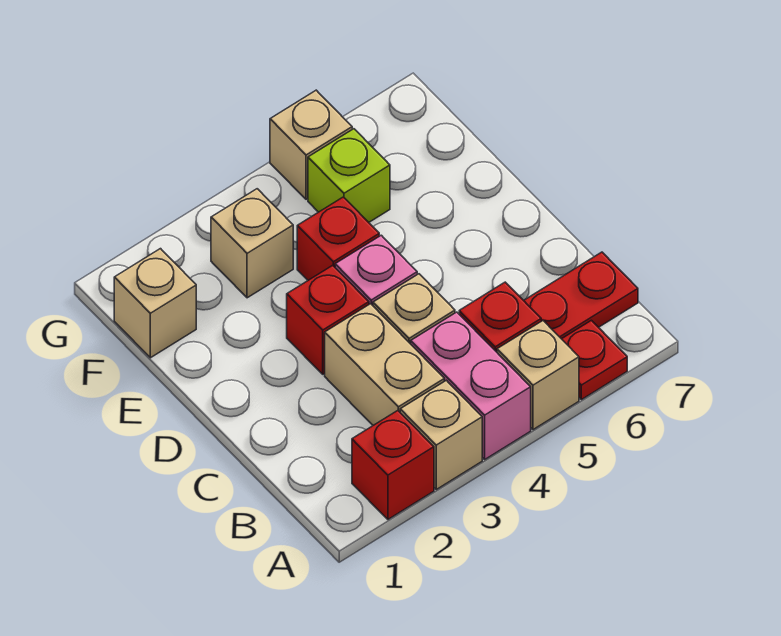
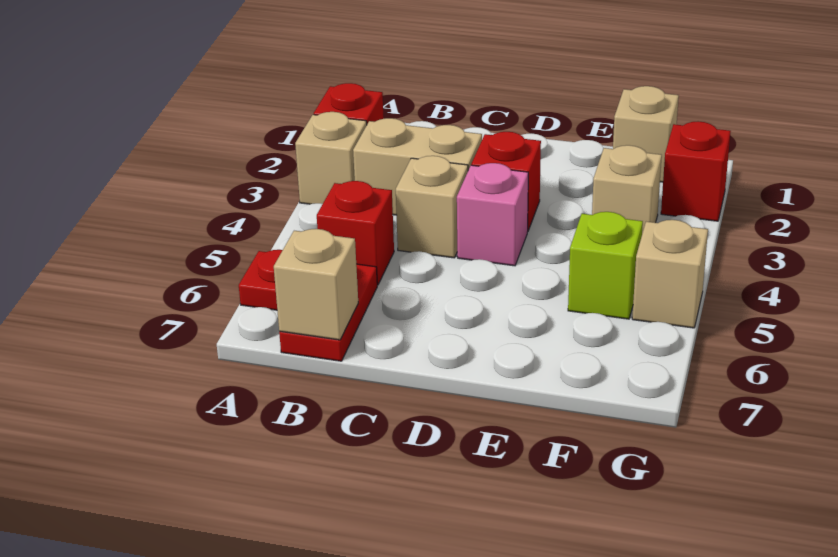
pink brick A4:B4 level 1 -> none
tan brick A5 level 1 -> tan brick B7 level 2
red brick E4 level 1 -> red brick G2 level 1

